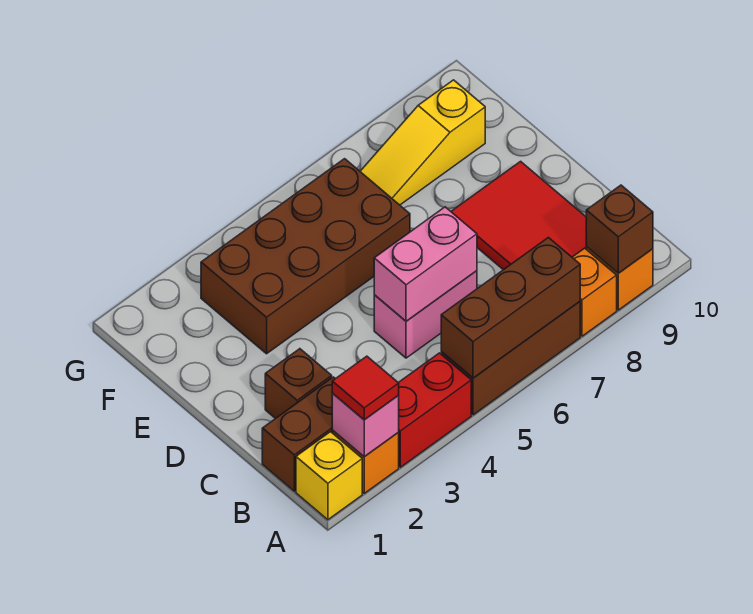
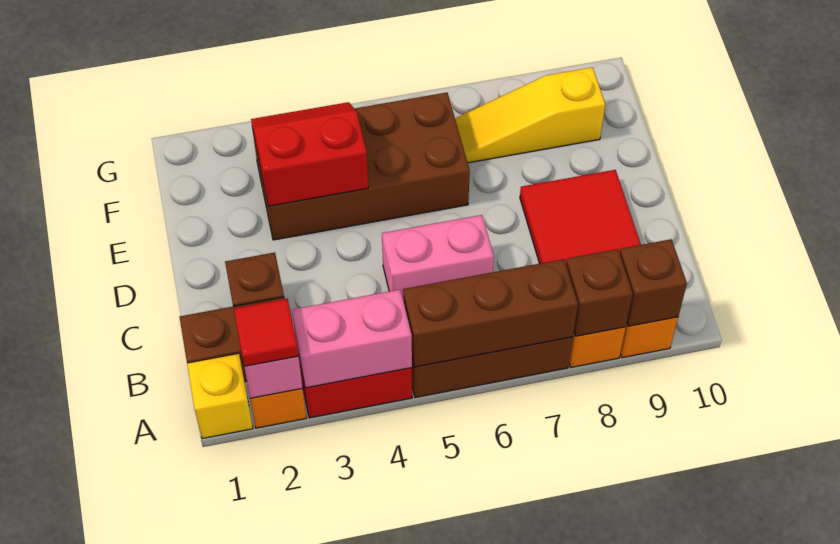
none -> brown brick A8 level 2
pink brick C5:C6 level 2 -> pink brick A3:A4 level 2
none -> red slope E3:F4 level 2 top E

